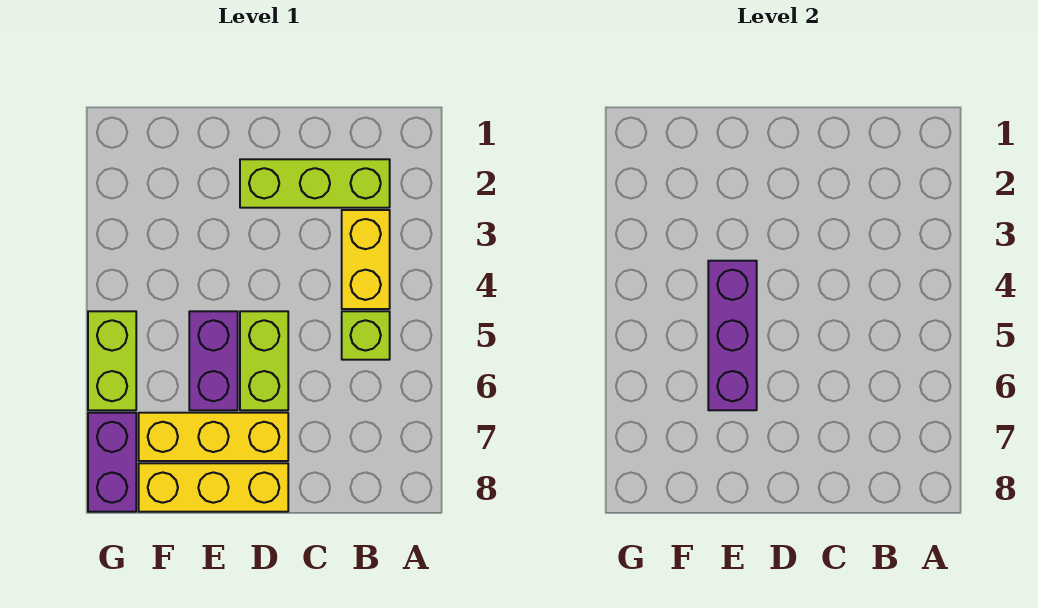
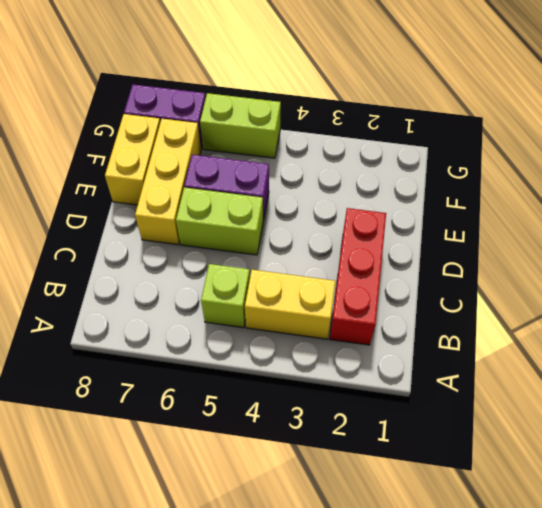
lime brick B2:D2 level 1 -> red brick B2:D2 level 1
yellow brick D8:F8 level 1 -> yellow brick E8:F8 level 1
purple brick E4:E6 level 2 -> none

